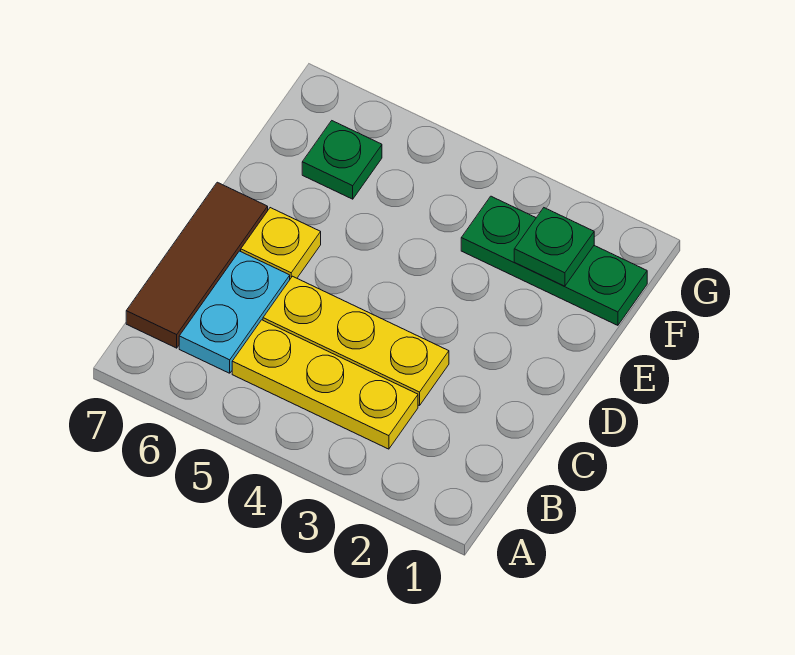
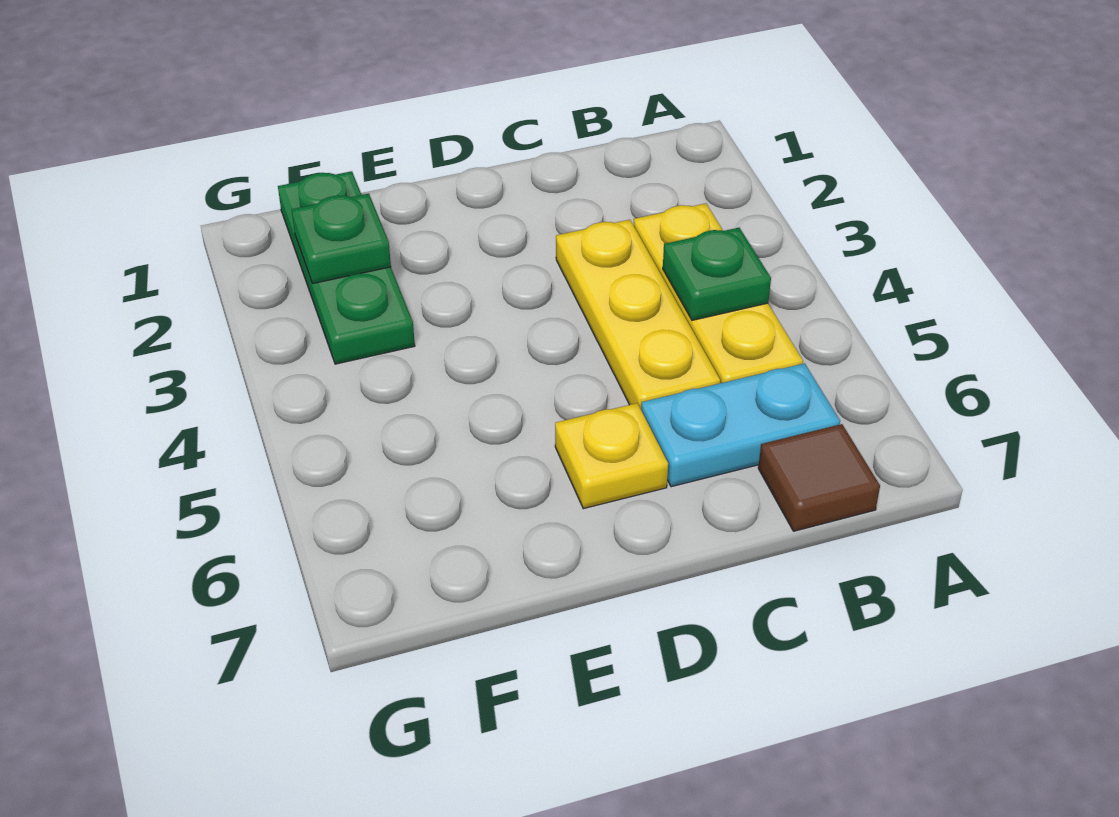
brown tile B7:D7 level 1 -> brown tile B7 level 1
green plate F6 level 1 -> green plate B4 level 2

